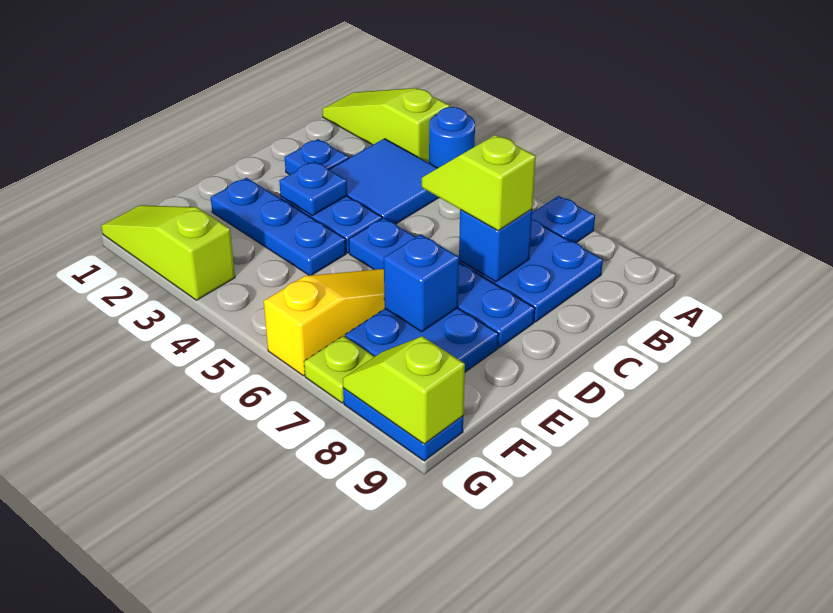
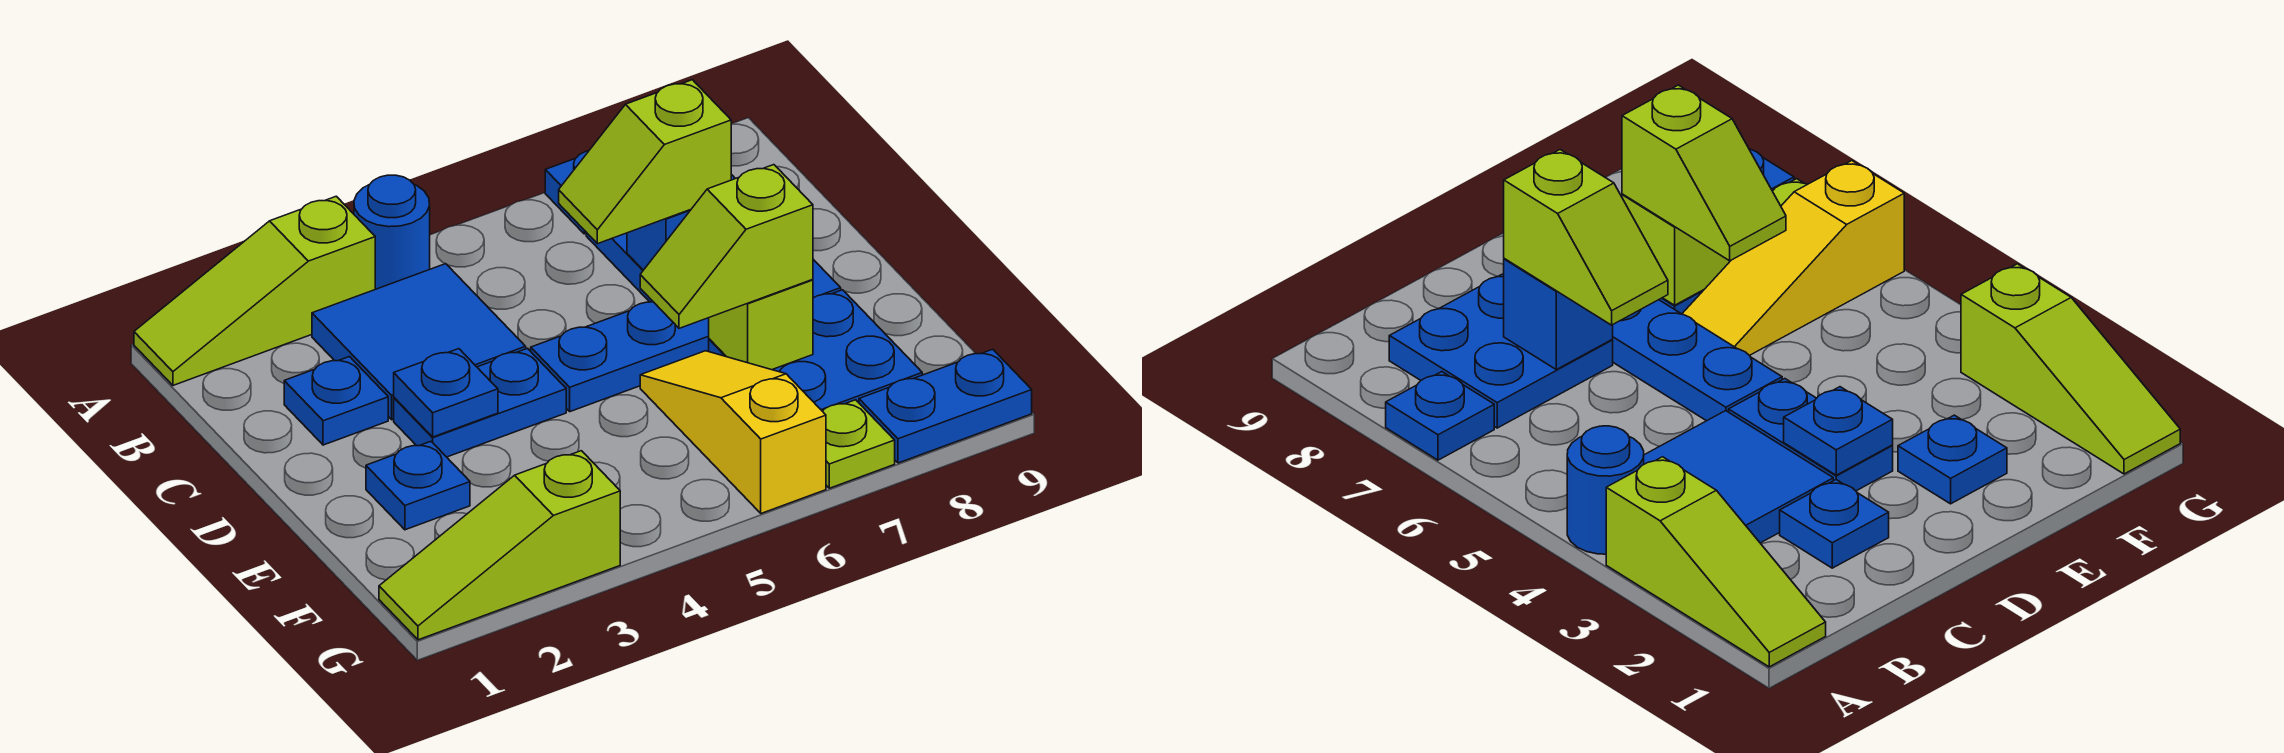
blue plate E2:E4 level 1 -> blue plate E2 level 1
blue brick E7 level 2 -> lime brick E7 level 2
lime slope G8:G9 level 2 top 9 -> lime slope E6:E7 level 3 top 7

